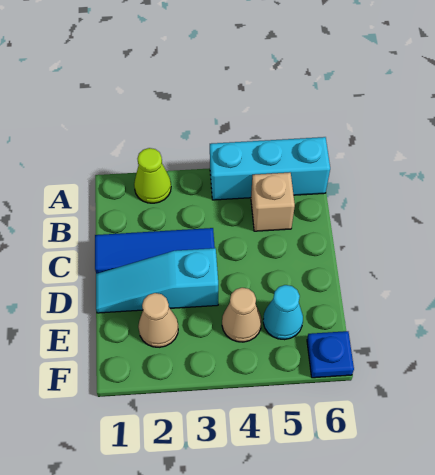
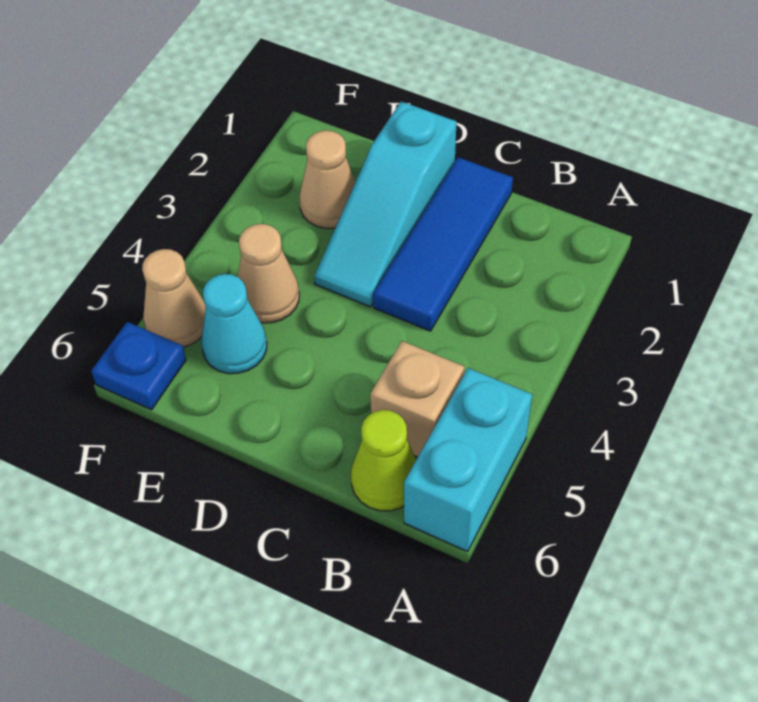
lime cone A2 level 1 -> lime cone B6 level 1
cyan brick A4:A6 level 1 -> cyan brick A5:A6 level 1
cyan slope D1:D3 level 1 top 3 -> cyan slope D1:D3 level 1 top 1
none -> tan cone F5 level 1

